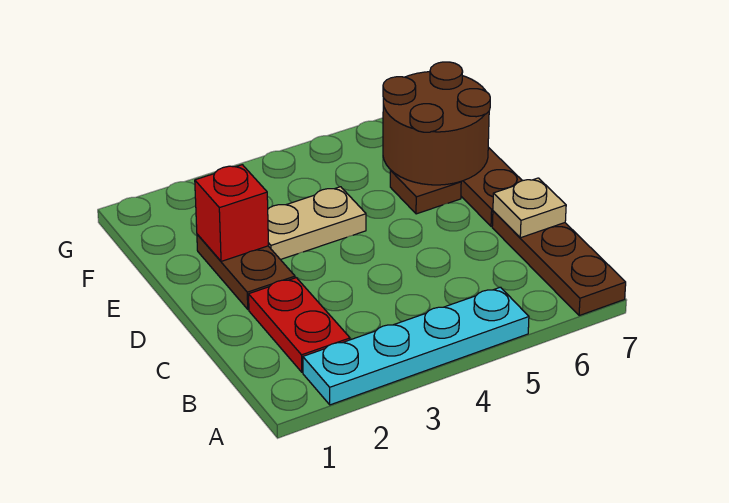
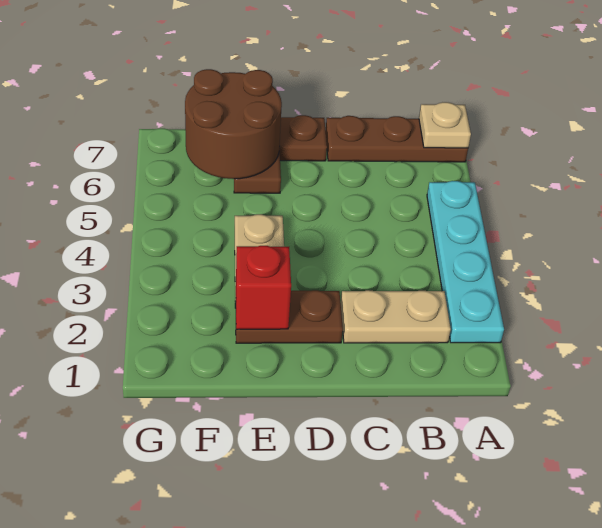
red plate B2:C2 level 1 -> tan plate B2:C2 level 1
tan plate C7 level 2 -> tan plate A7 level 2

